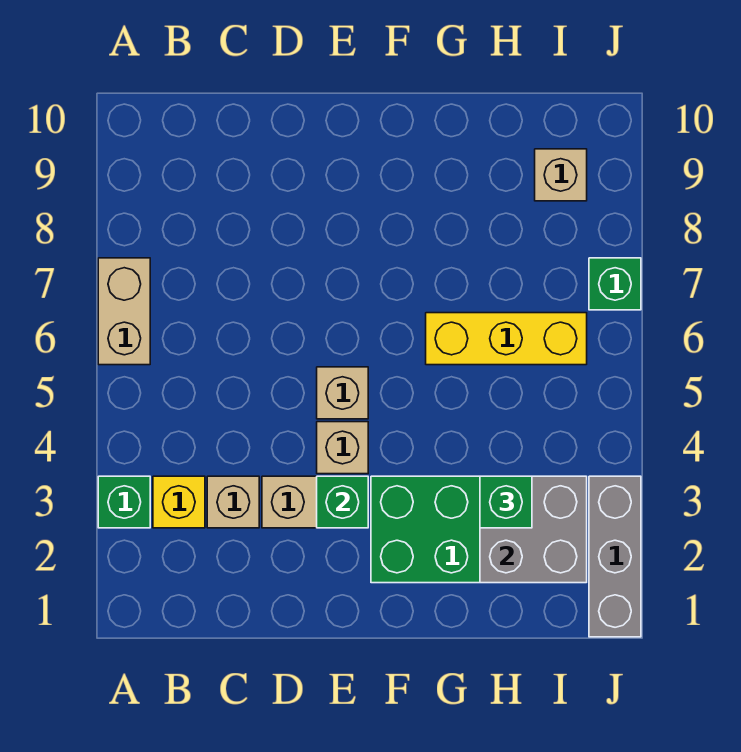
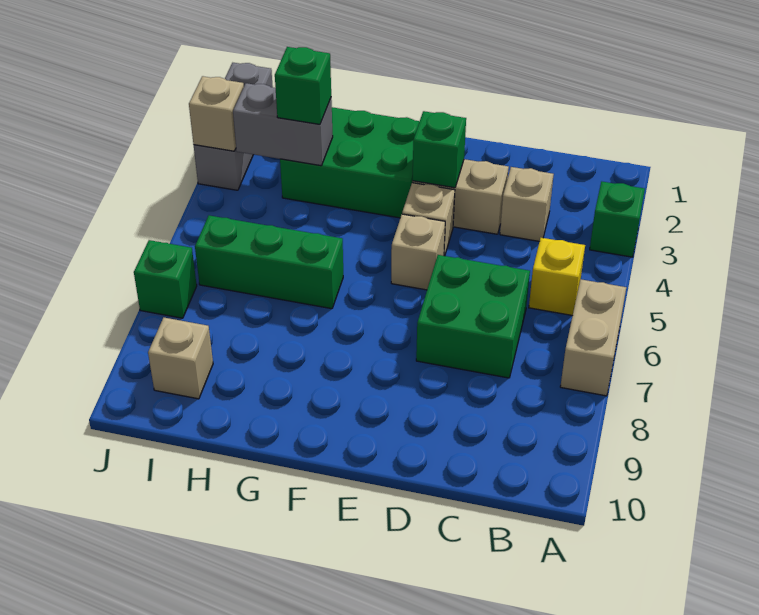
yellow brick B3 level 1 -> yellow brick B5 level 1
none -> green brick C6:D7 level 1
yellow brick G6:I6 level 1 -> green brick G6:I6 level 1
grey brick H2:I3 level 2 -> grey brick H3:I3 level 2
none -> tan brick J3 level 2

